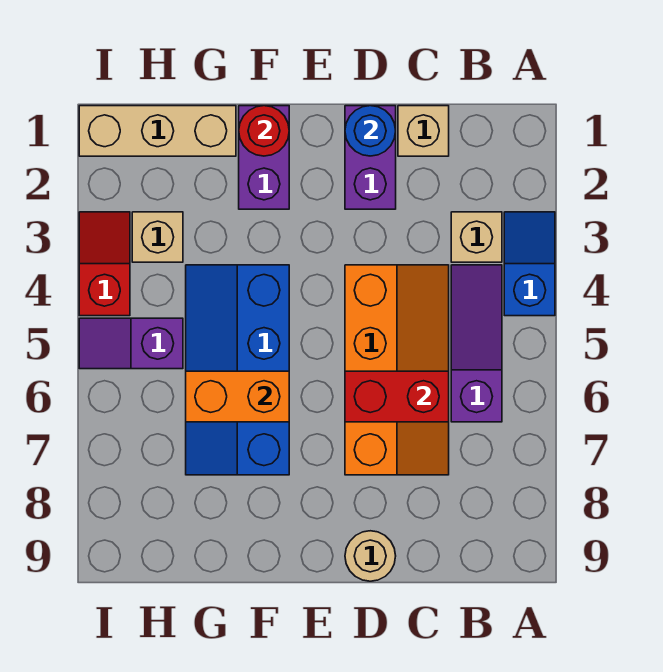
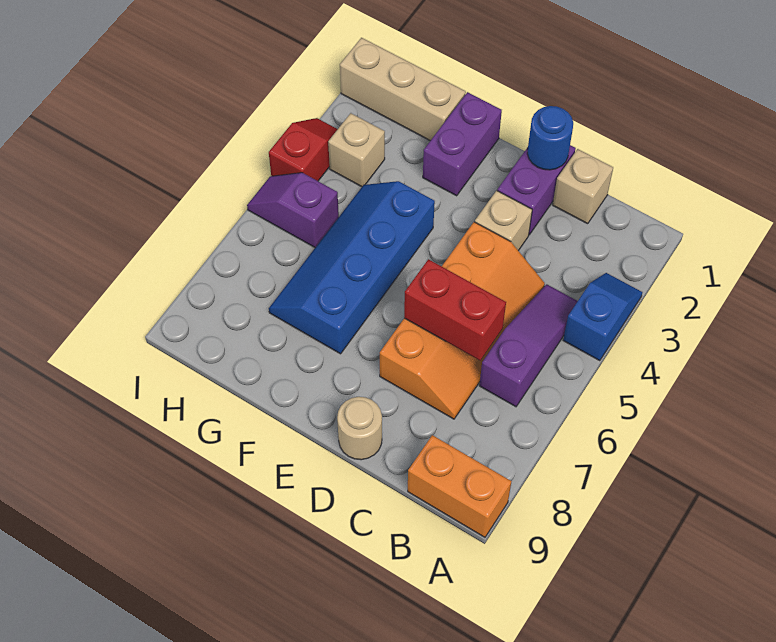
tan brick B3 level 1 -> tan brick D3 level 1
red round brick F1 level 2 -> none
orange brick F6:G6 level 2 -> orange brick A9:B9 level 1

